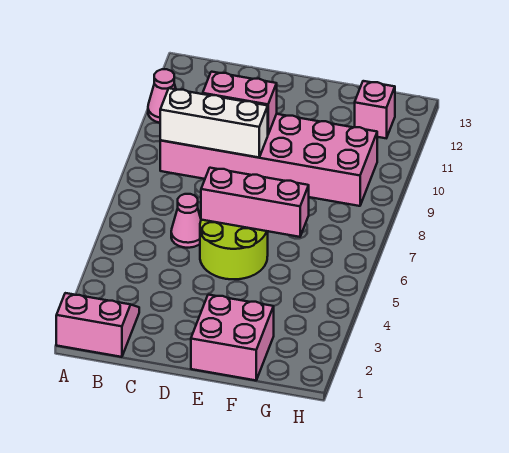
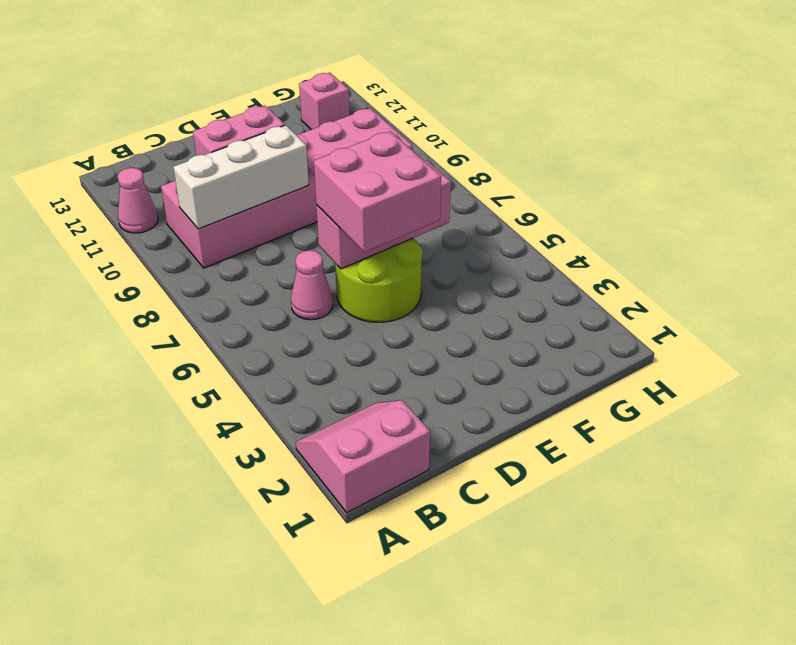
pink brick E1:F2 level 1 -> pink brick D5:E6 level 3

